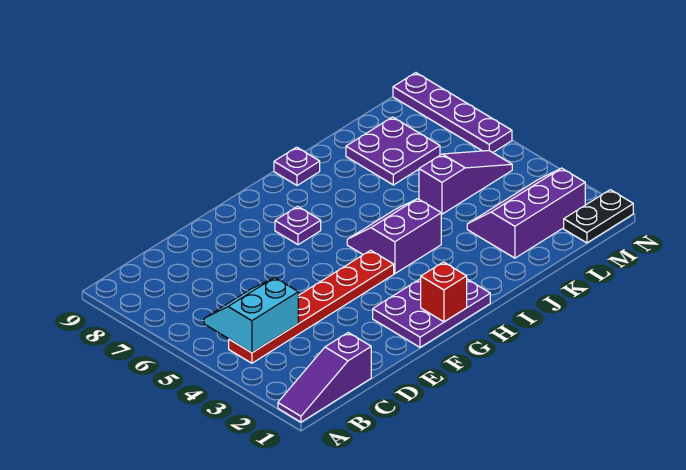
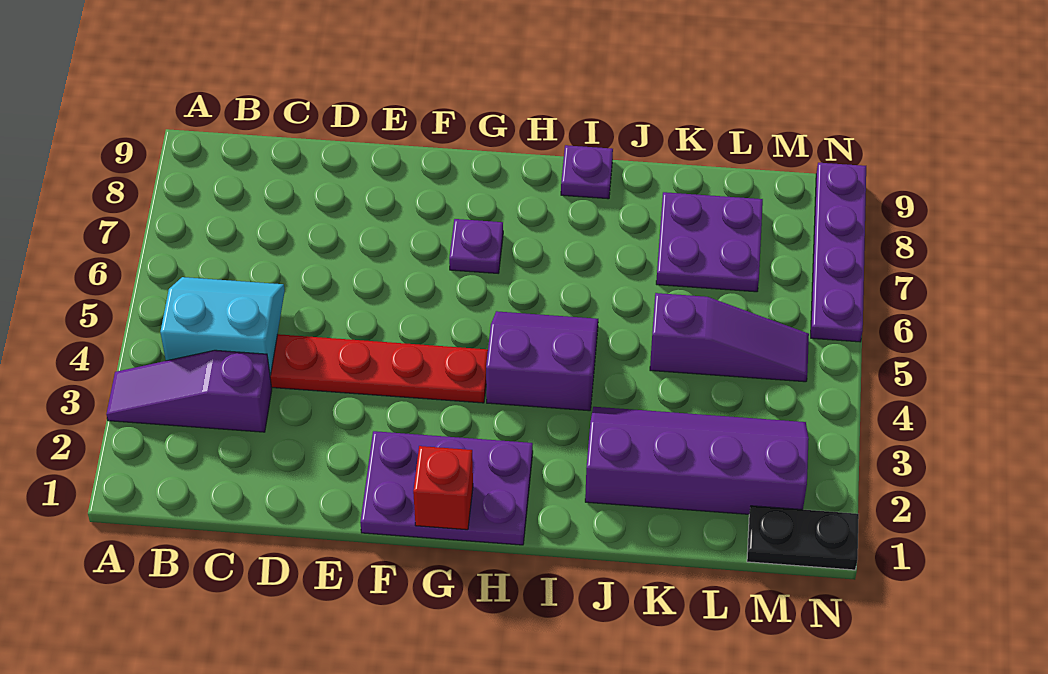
purple slope A1:C1 level 1 top C -> purple slope A3:C3 level 1 top C
purple slope K2:M3 level 1 top 2 -> purple slope J2:M3 level 1 top 2

